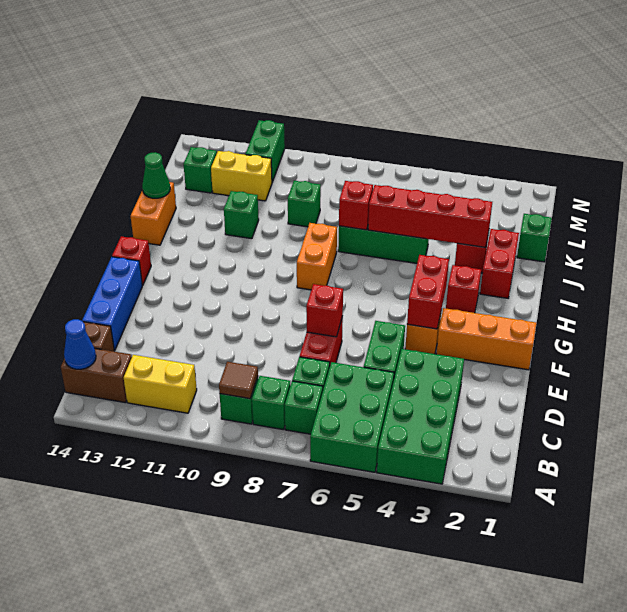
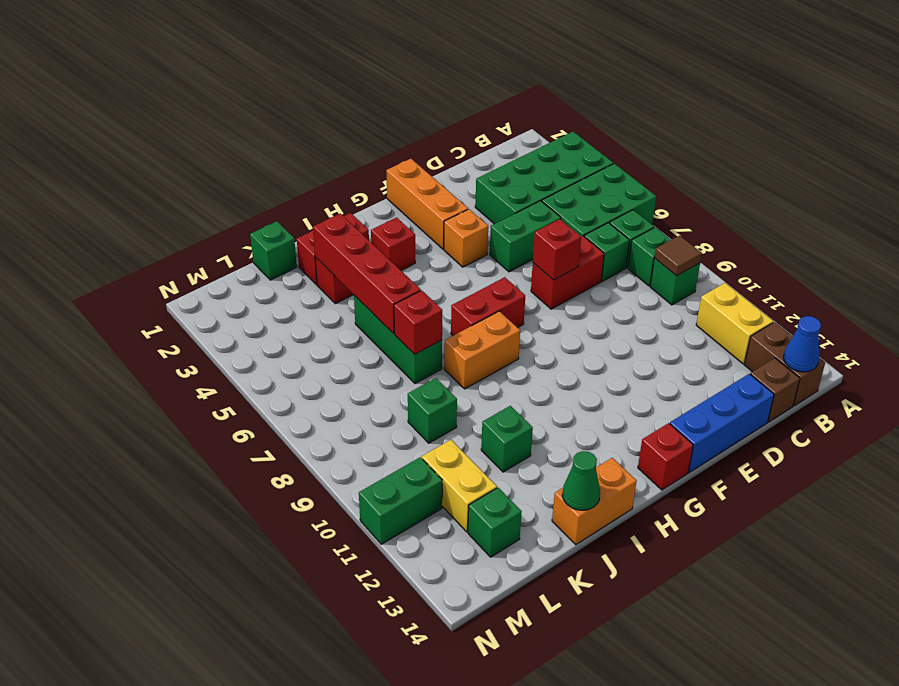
red brick F4:G4 level 2 -> red brick G7:H7 level 1

